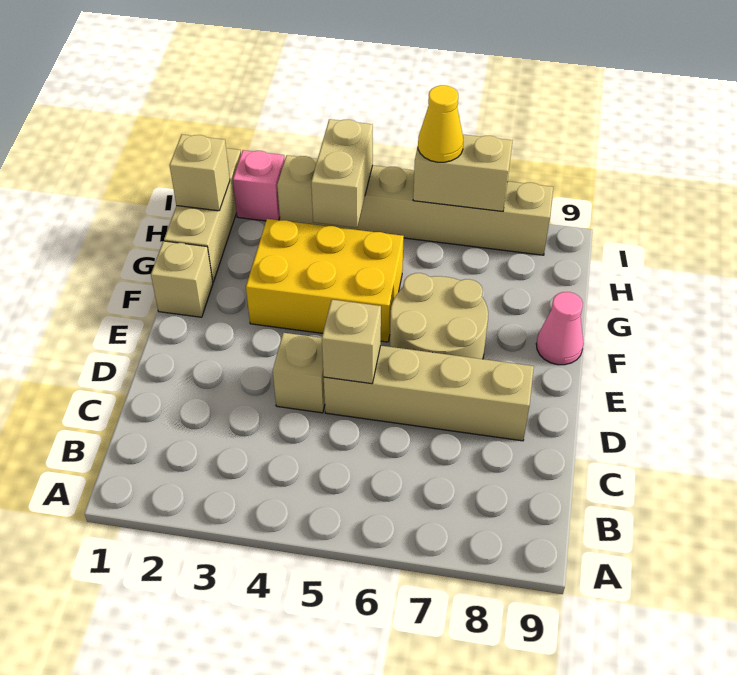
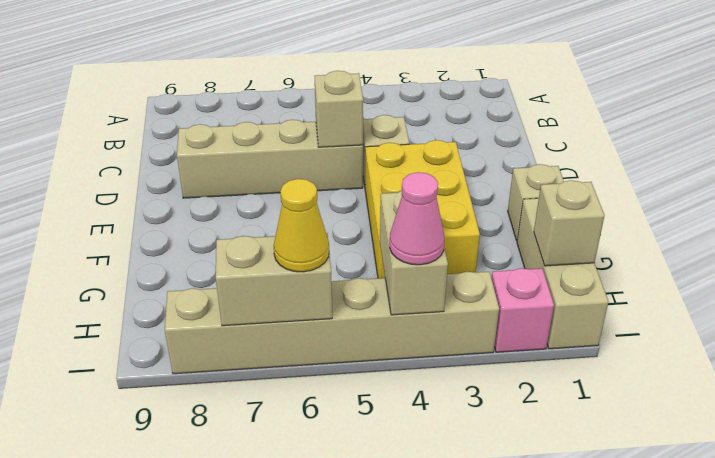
tan round brick E6:F7 level 1 -> none
yellow brick F3:G5 level 1 -> yellow brick E3:G4 level 1
pink cone F9 level 1 -> pink cone I4 level 3

